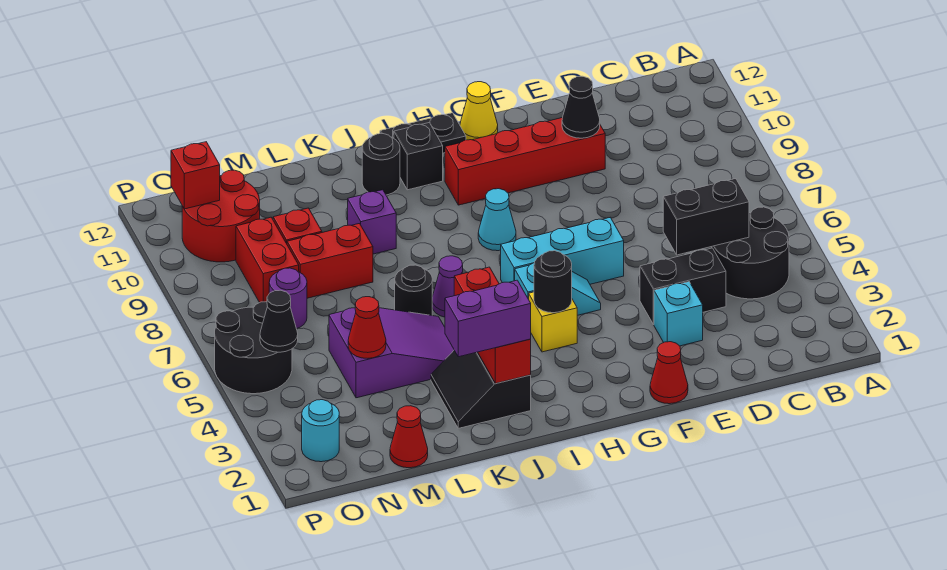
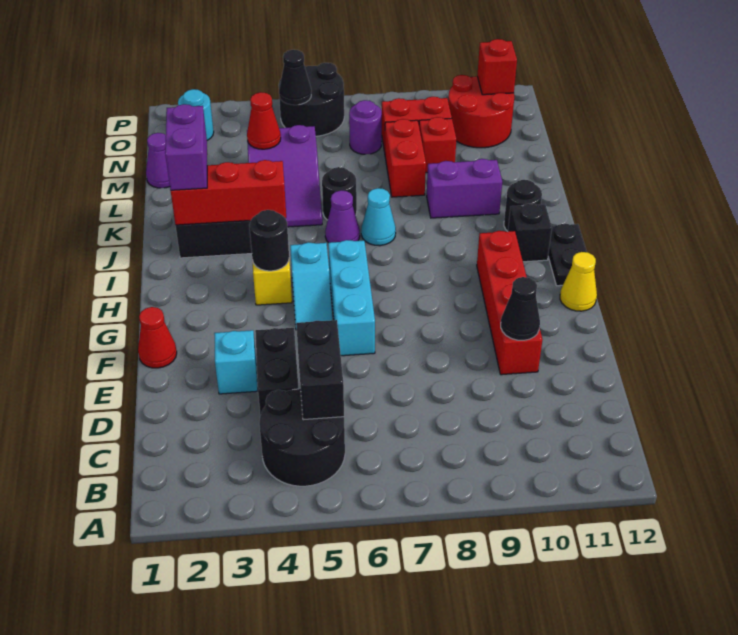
cyan cone H8 level 1 -> cyan cone J7 level 1
purple brick K9 level 1 -> purple brick K9:K10 level 1
red cone M1 level 1 -> purple cone M1 level 1

